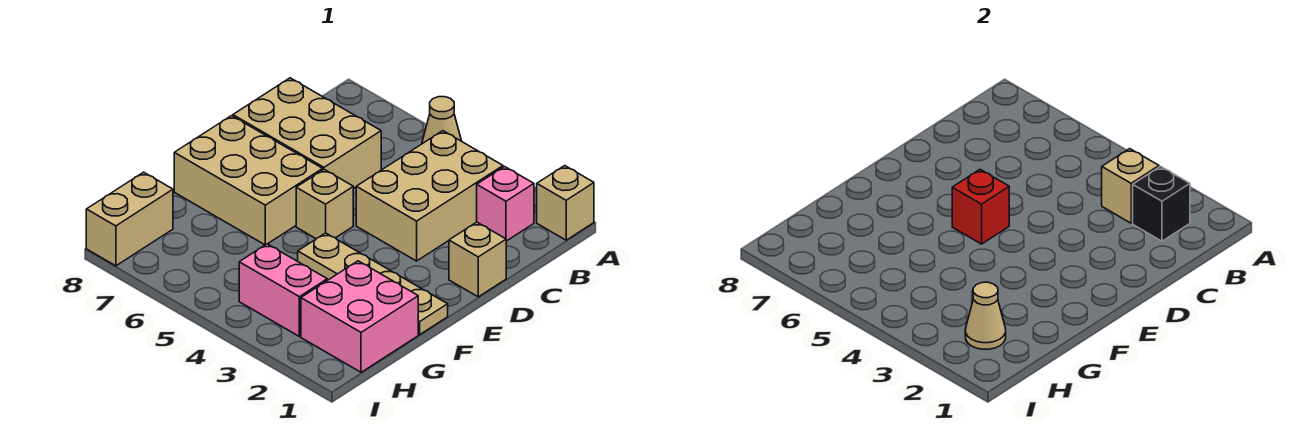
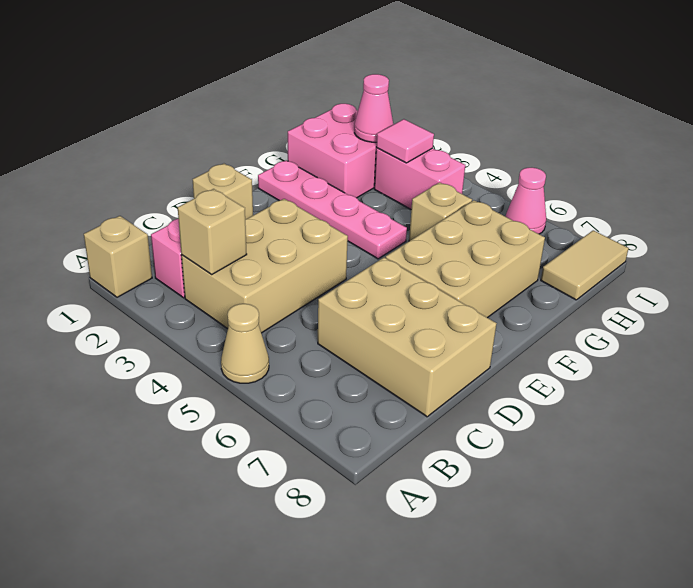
black brick B2 level 2 -> none
tan brick E5 level 1 -> tan brick G5 level 1
red brick E5 level 2 -> none
tan brick E6:F8 level 1 -> tan brick E6:G7 level 1
tan plate F1:F4 level 1 -> pink plate F1:F4 level 1
tan cone H2 level 2 -> pink cone H2 level 2
none -> pink tile H3 level 2
tan brick H8:I8 level 1 -> tan tile H8:I8 level 1
none -> pink cone I6 level 1

